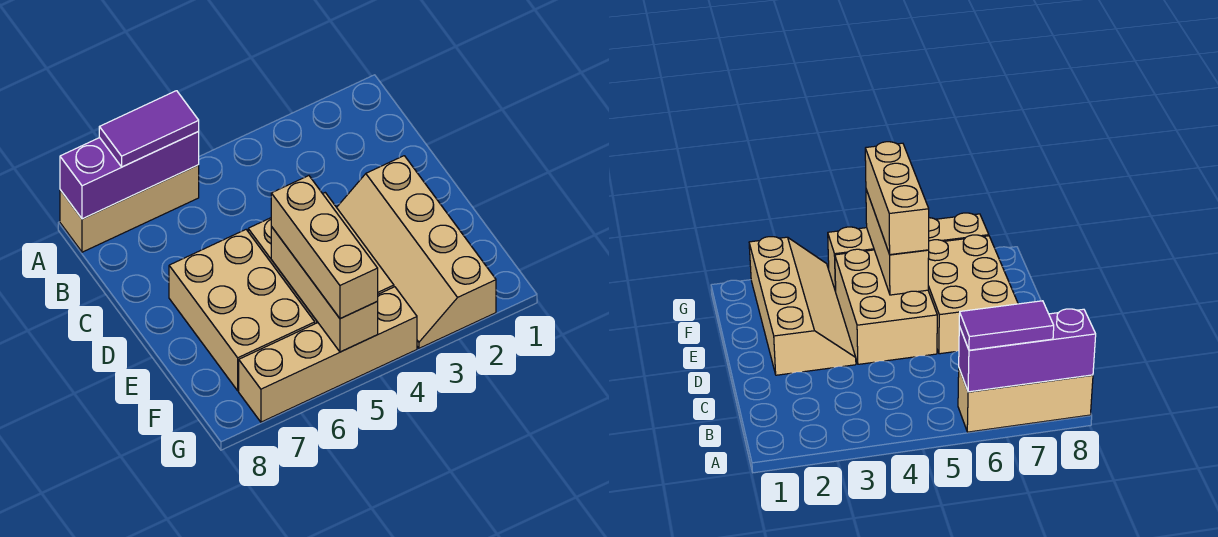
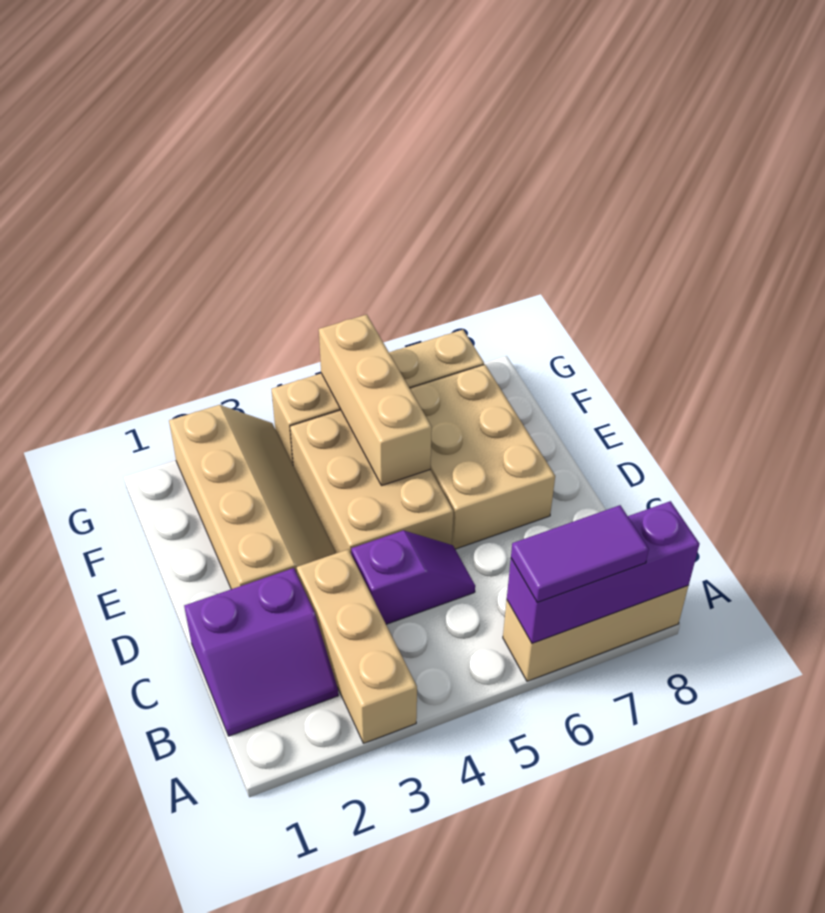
none -> purple slope B1:C2 level 1 top C
none -> purple slope C4:C5 level 1 top 4
tan brick E5:G5 level 3 -> tan brick A3:C3 level 1

